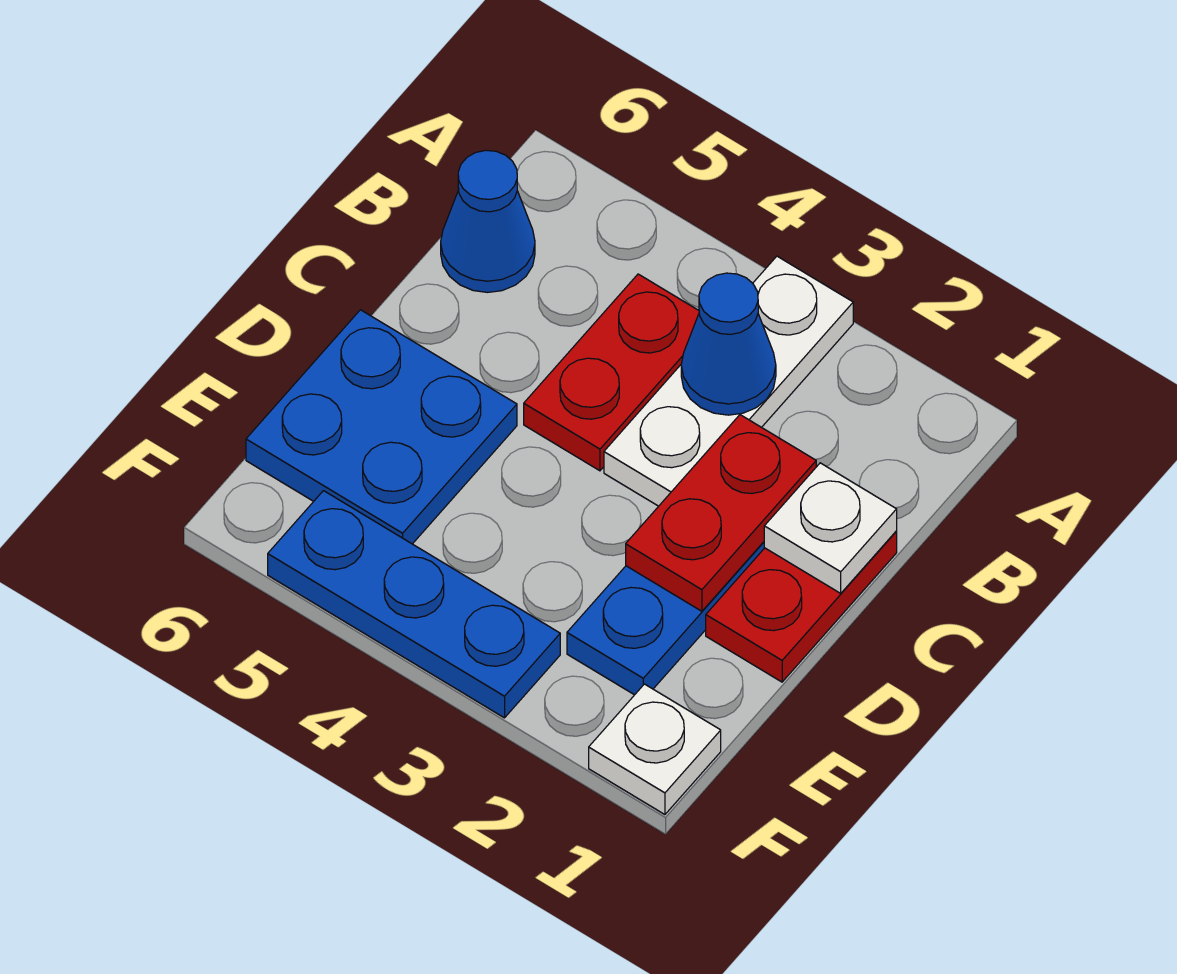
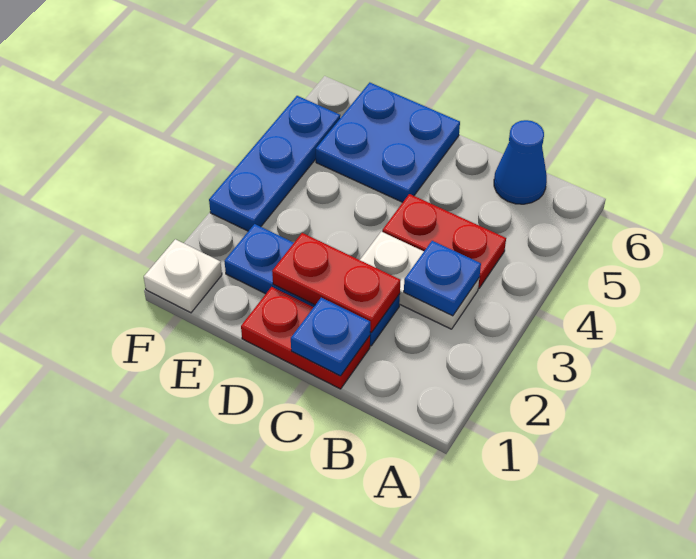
white plate A3:C3 level 1 -> white plate B3:C3 level 1
blue cone B3 level 2 -> blue plate B3 level 2
white plate C1 level 2 -> blue plate C1 level 2

